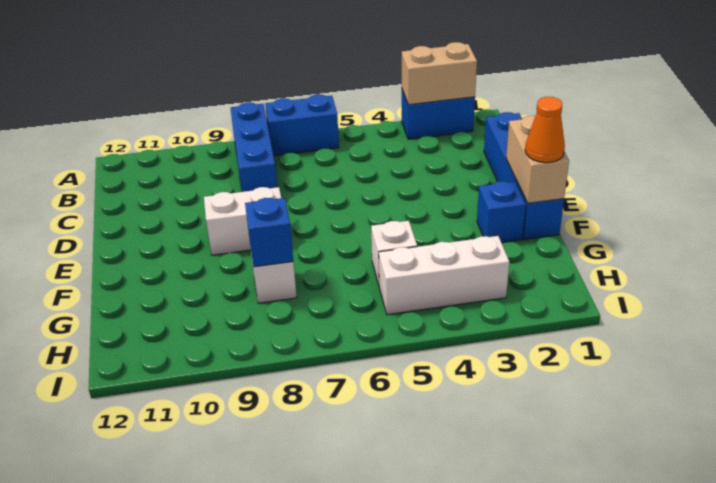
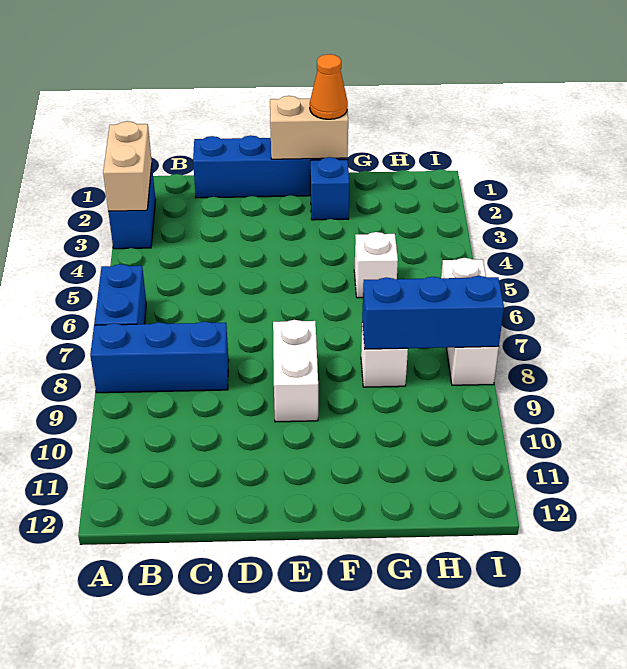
blue brick G8 level 2 -> blue brick G8:I8 level 2
white brick H3:H5 level 1 -> white brick I6:I8 level 1

